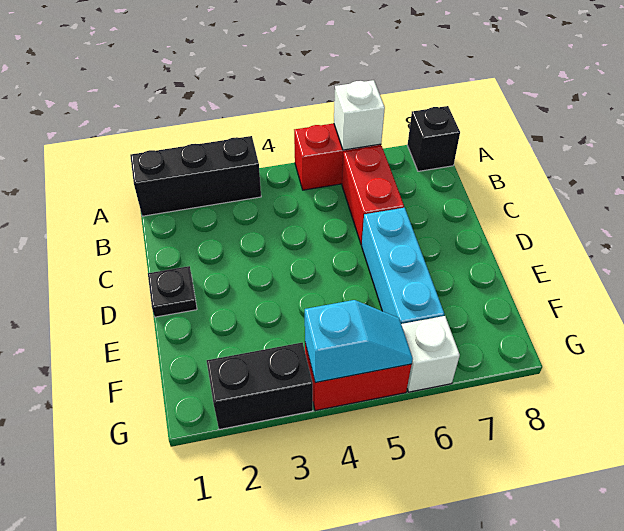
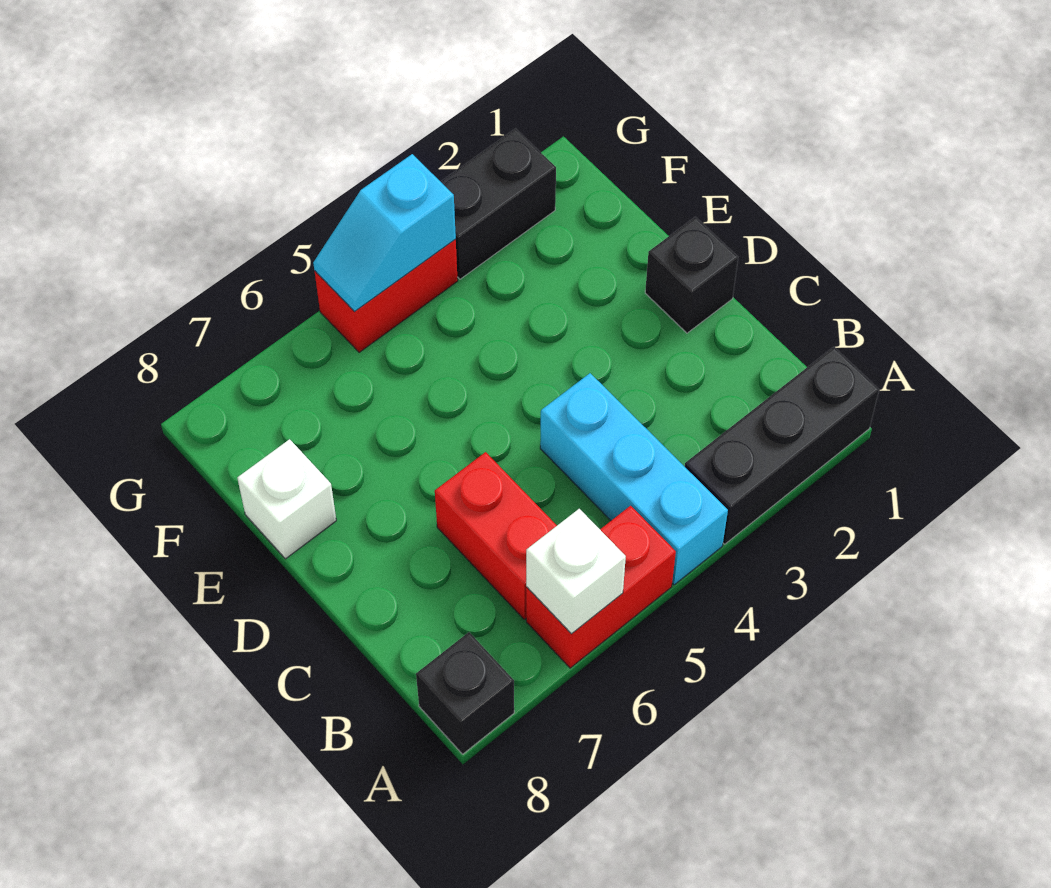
black plate D1 level 1 -> black brick D1 level 1
cyan brick D6:F6 level 1 -> cyan brick A4:C4 level 1
white brick G6 level 1 -> white brick E8 level 1

